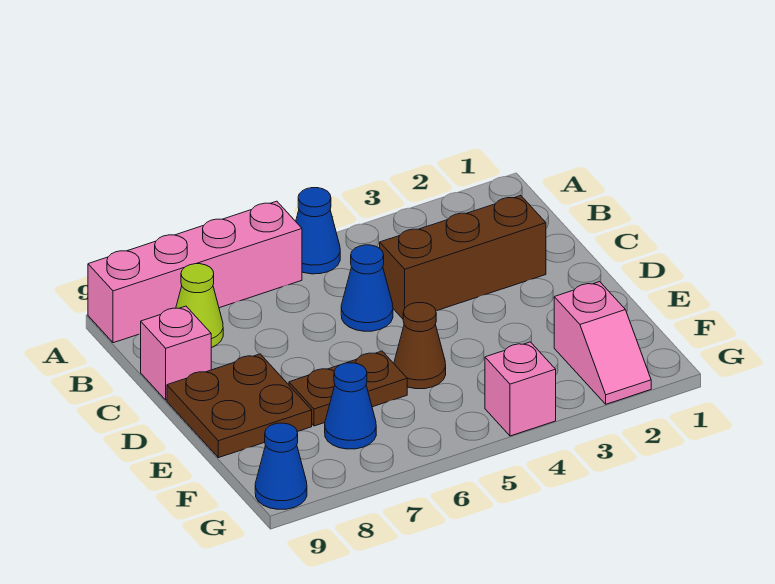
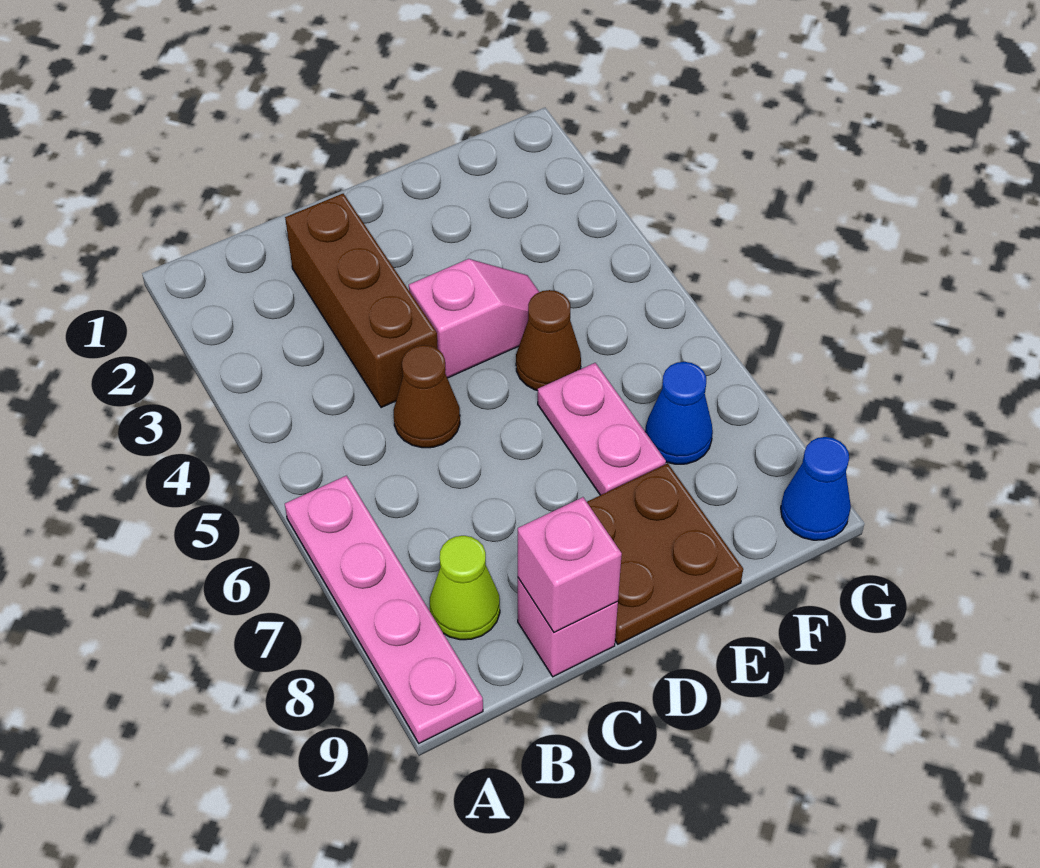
blue cone A5 level 1 -> none
pink brick A6:A9 level 1 -> pink plate A6:A9 level 1
blue cone C5 level 1 -> brown cone C5 level 1
brown plate E6:E7 level 1 -> pink plate E6:E7 level 1
pink slope F2:G2 level 1 top F -> pink slope D4:E4 level 1 top D
pink brick G4 level 1 -> pink brick C9 level 2

